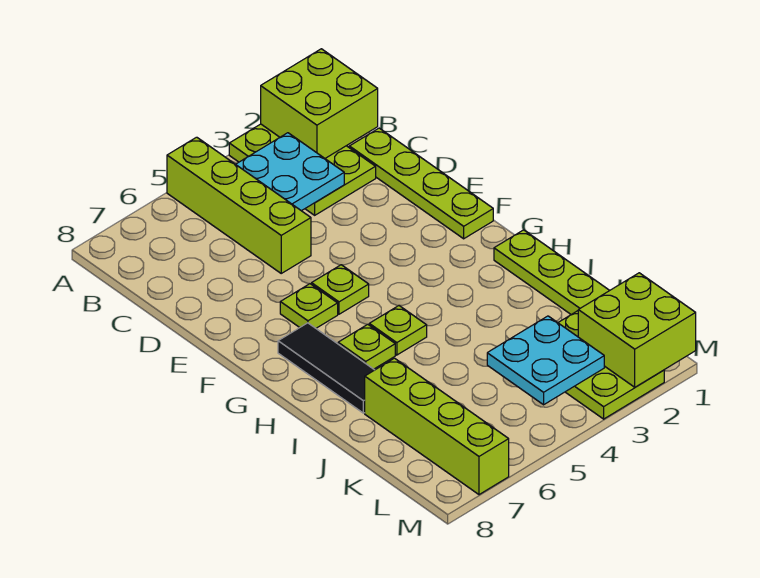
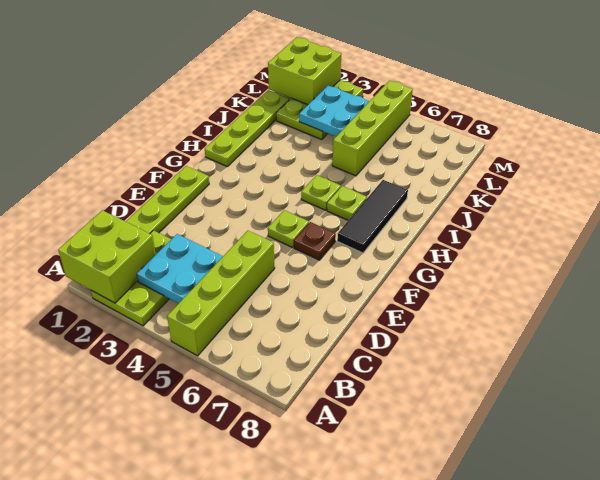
lime plate F6 level 1 -> brown plate F6 level 1
lime brick J7:M7 level 1 -> lime brick J5:M5 level 1

